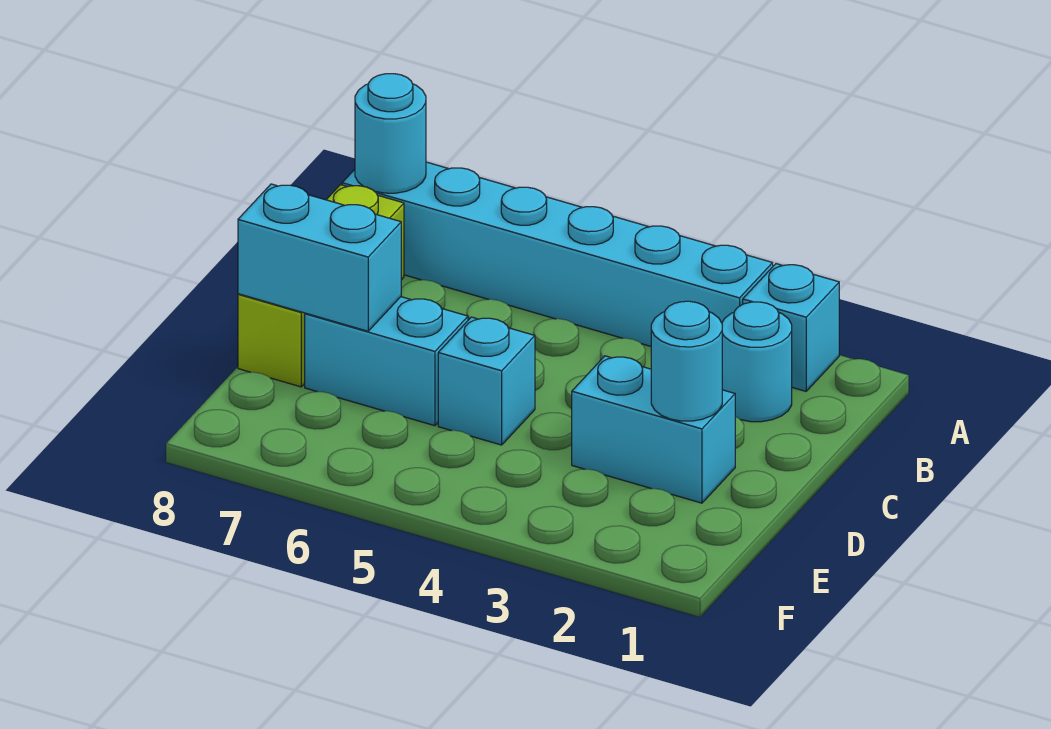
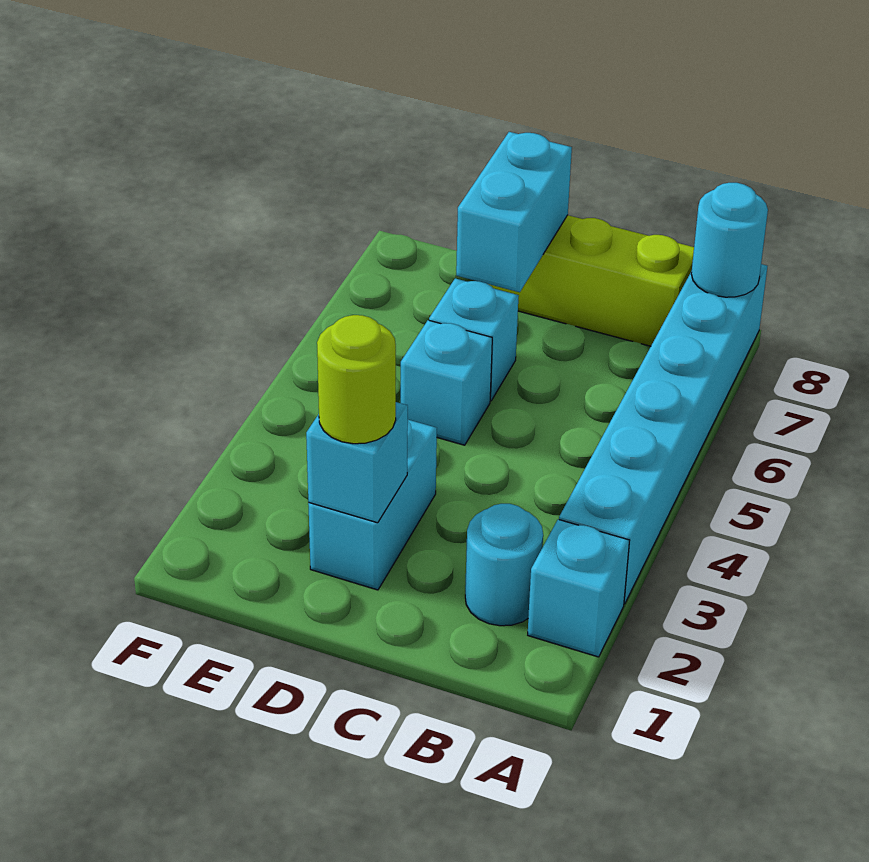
cyan round brick D2 level 2 -> cyan brick D2 level 2
none -> lime round brick D2 level 3
cyan brick D6:D7 level 1 -> cyan brick D6 level 1

